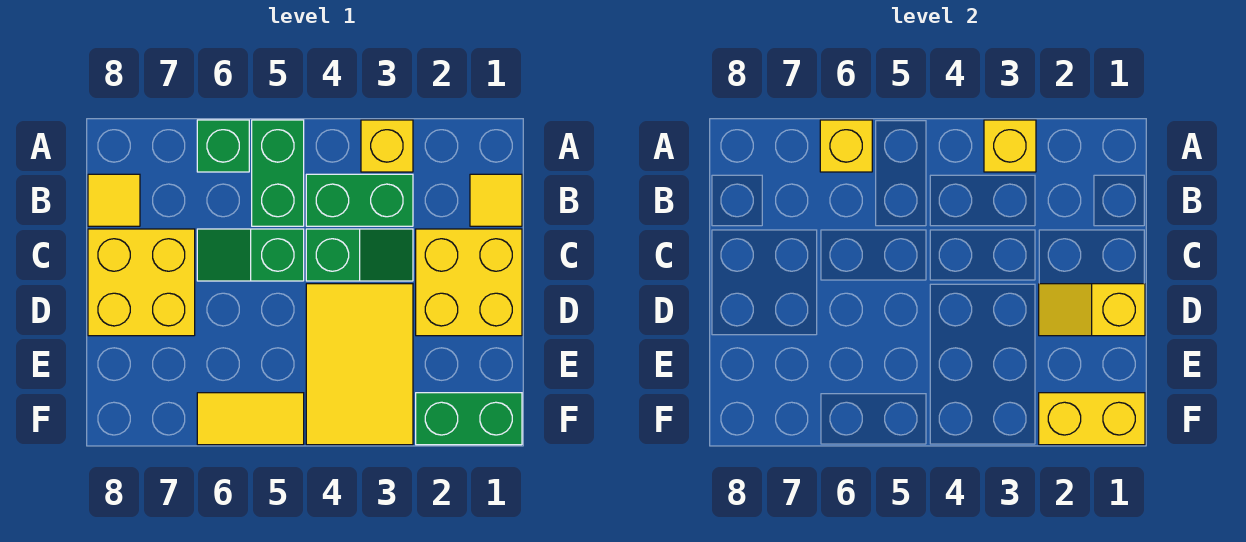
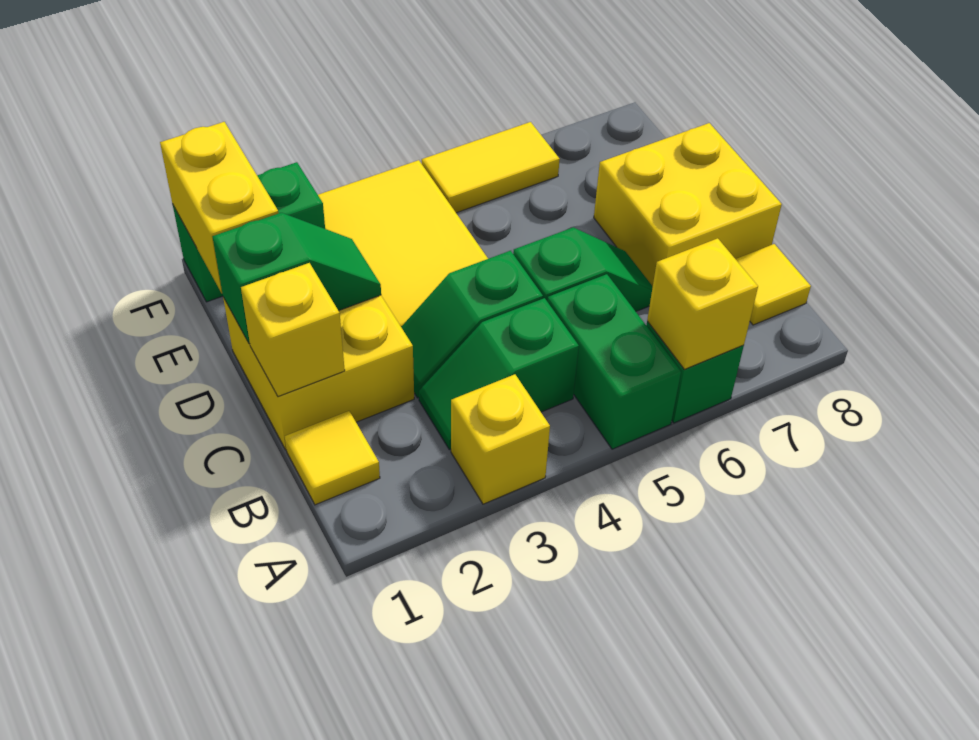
yellow brick A3 level 2 -> yellow brick C1 level 2
green brick B3:B4 level 1 -> green slope B3:B4 level 1 top 4
yellow slope D1:D2 level 2 top 1 -> green slope D1:D2 level 2 top 1
yellow brick F1:F2 level 2 -> yellow brick E1:F1 level 2

